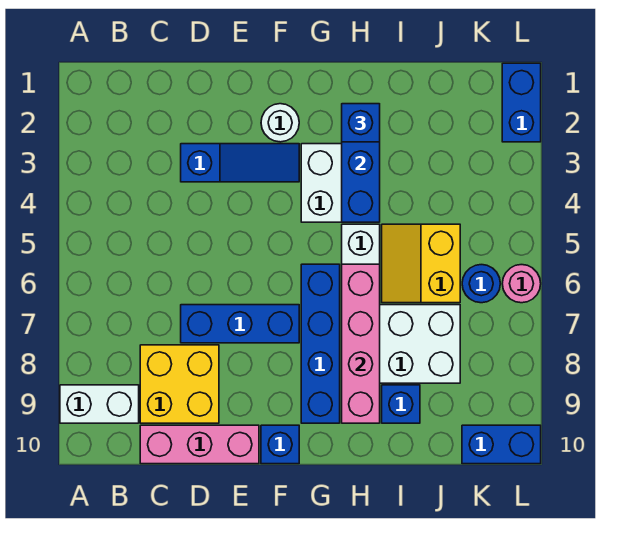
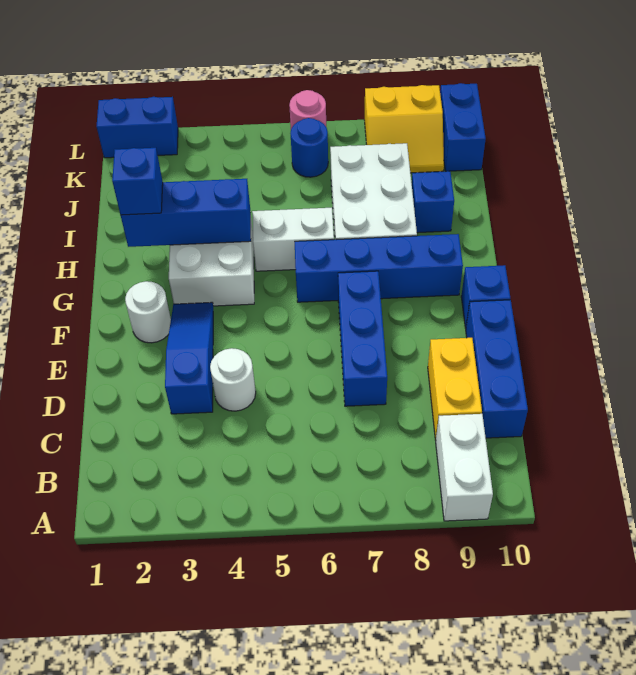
yellow brick C8:D9 level 1 -> yellow brick C9:D9 level 1
pink brick C10:E10 level 1 -> blue brick C10:E10 level 1
none -> white round brick D4 level 1
pink brick H6:H9 level 2 -> none
yellow slope I5:J6 level 1 top J -> yellow slope K8:L9 level 1 top L

